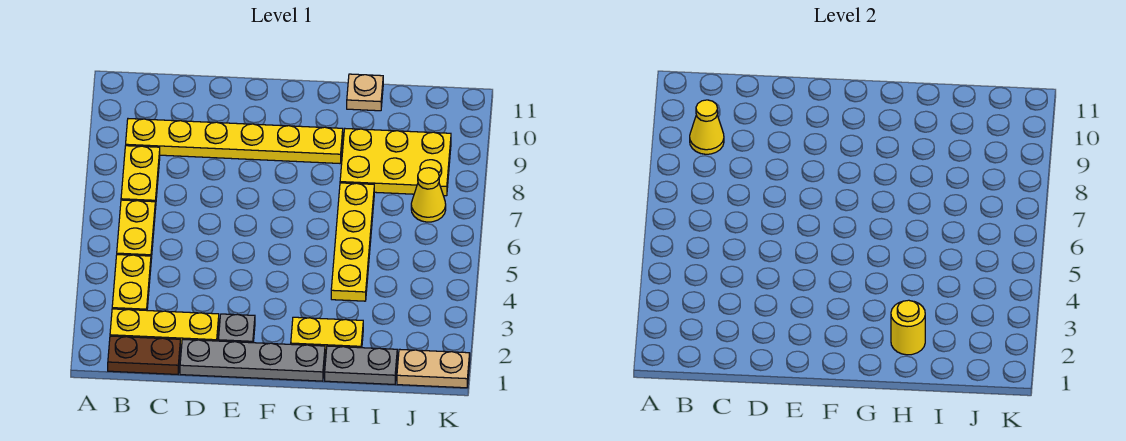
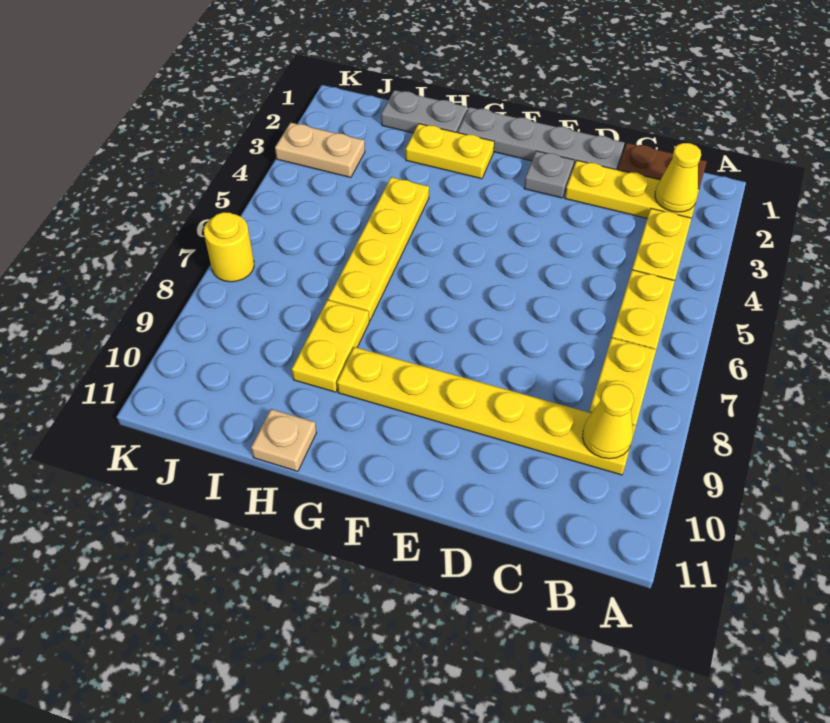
yellow round brick H2 level 2 -> yellow round brick K7 level 1
yellow plate H8:J9 level 1 -> yellow plate H8:H9 level 1
tan plate J1:K1 level 1 -> tan plate J3:K3 level 1
yellow cone J7 level 1 -> yellow cone B2 level 2

